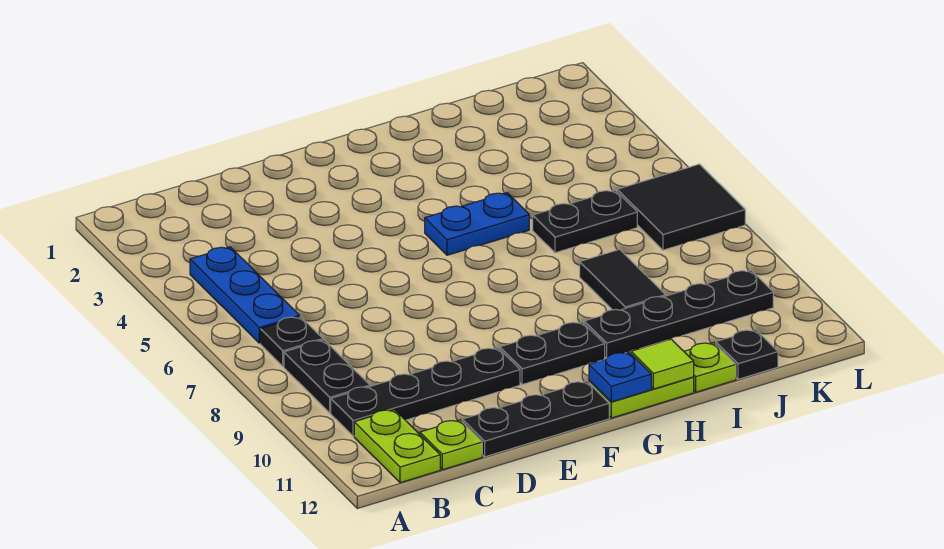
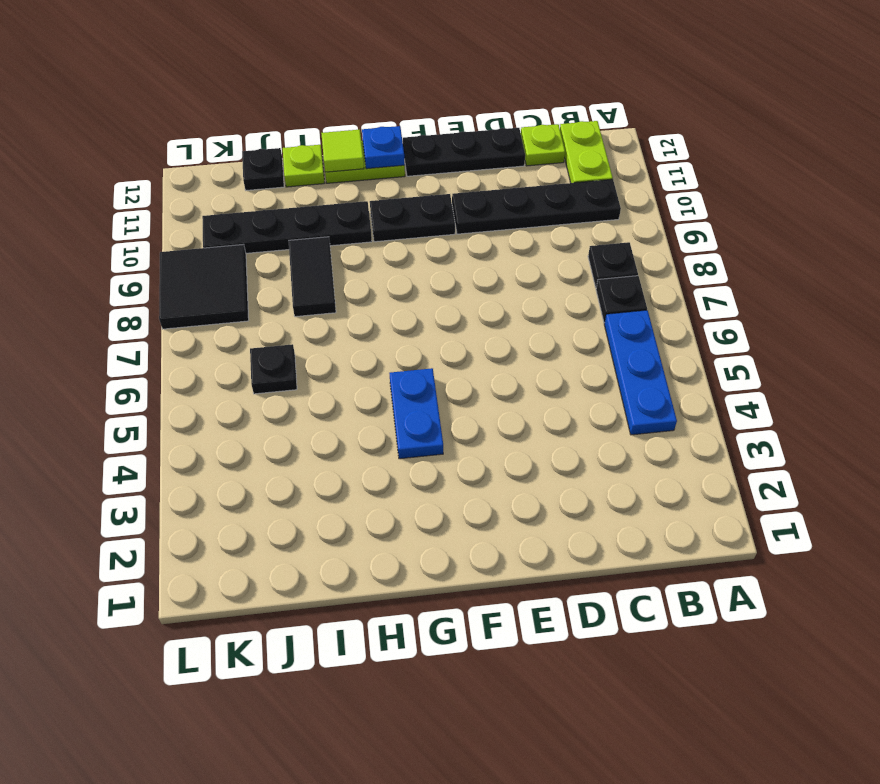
black plate B8:B9 level 1 -> black plate B8 level 1
blue plate G5:H5 level 1 -> blue plate G4:G5 level 1
black plate I6:J6 level 1 -> black plate J6 level 1
black tile K6:L7 level 1 -> black tile K8:L9 level 1

